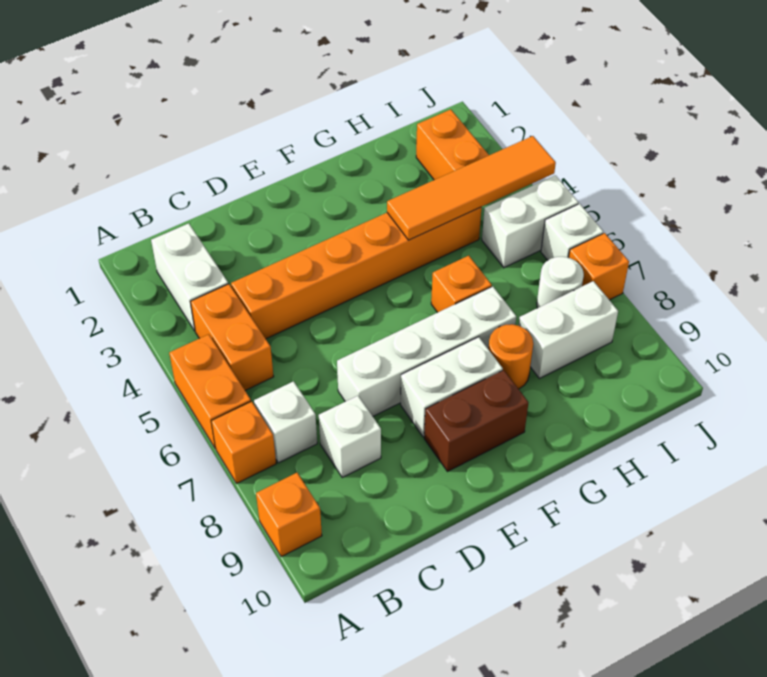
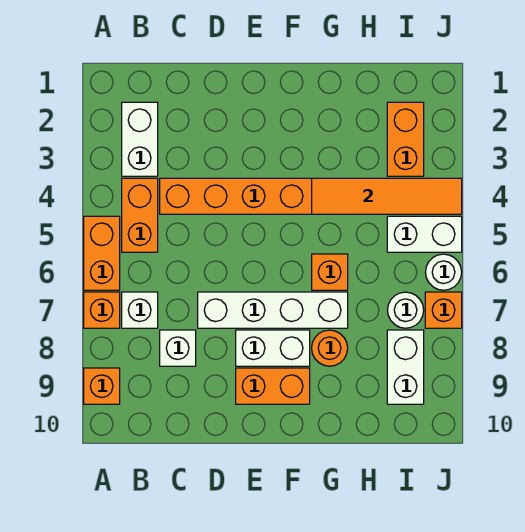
brown brick E9:F9 level 1 -> orange brick E9:F9 level 1
white brick H8:I8 level 1 -> white brick I8:I9 level 1
white brick J6 level 1 -> white round brick J6 level 1

